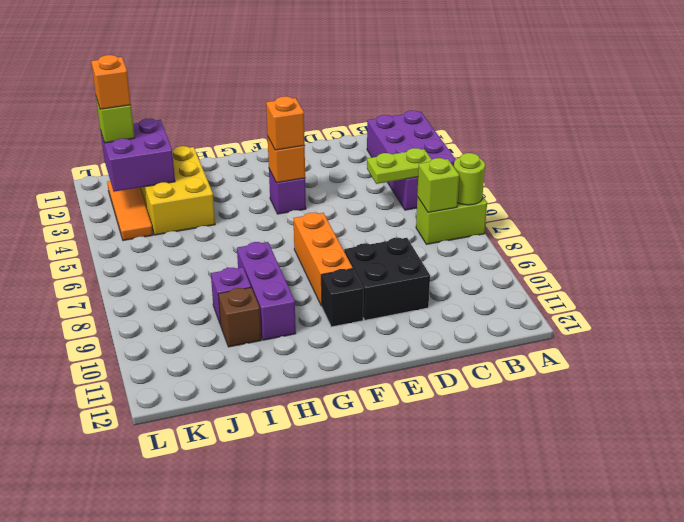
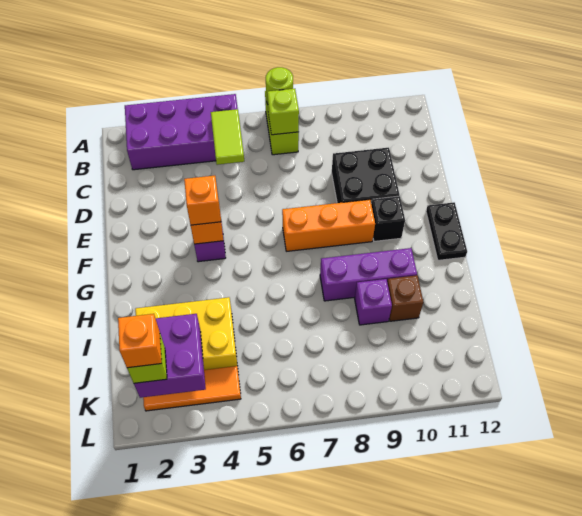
lime plate B5:C5 level 2 -> lime tile B5:C5 level 2
none -> black plate F12:G12 level 1

